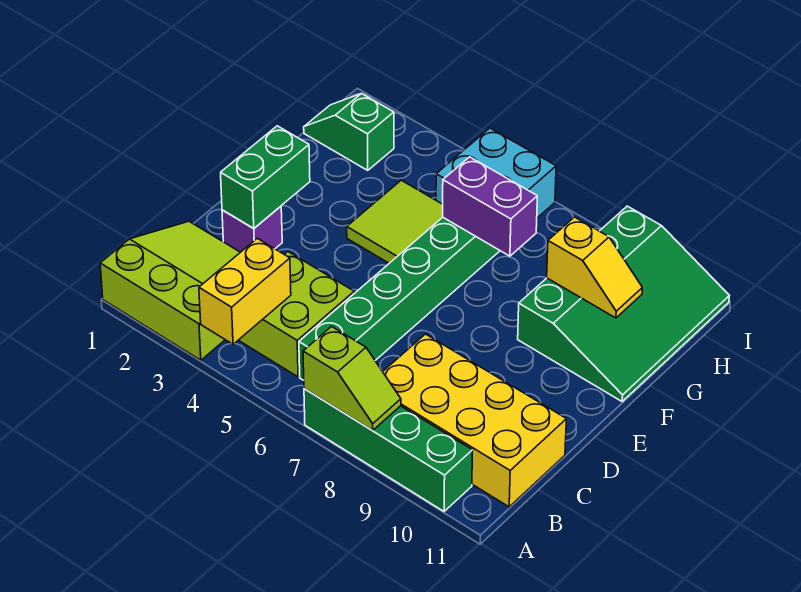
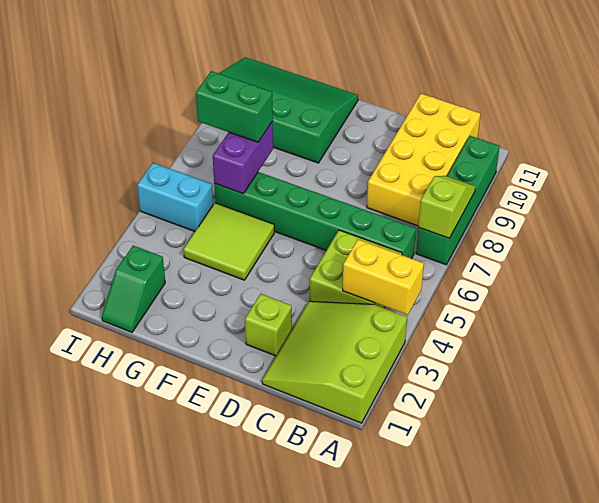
purple brick D2 level 1 -> lime brick D2 level 1
green brick D2:E2 level 2 -> green brick G7:H7 level 3
yellow slope G9:G10 level 2 top 9 -> none
cyan brick H5:I6 level 1 -> cyan brick H5:I5 level 1

